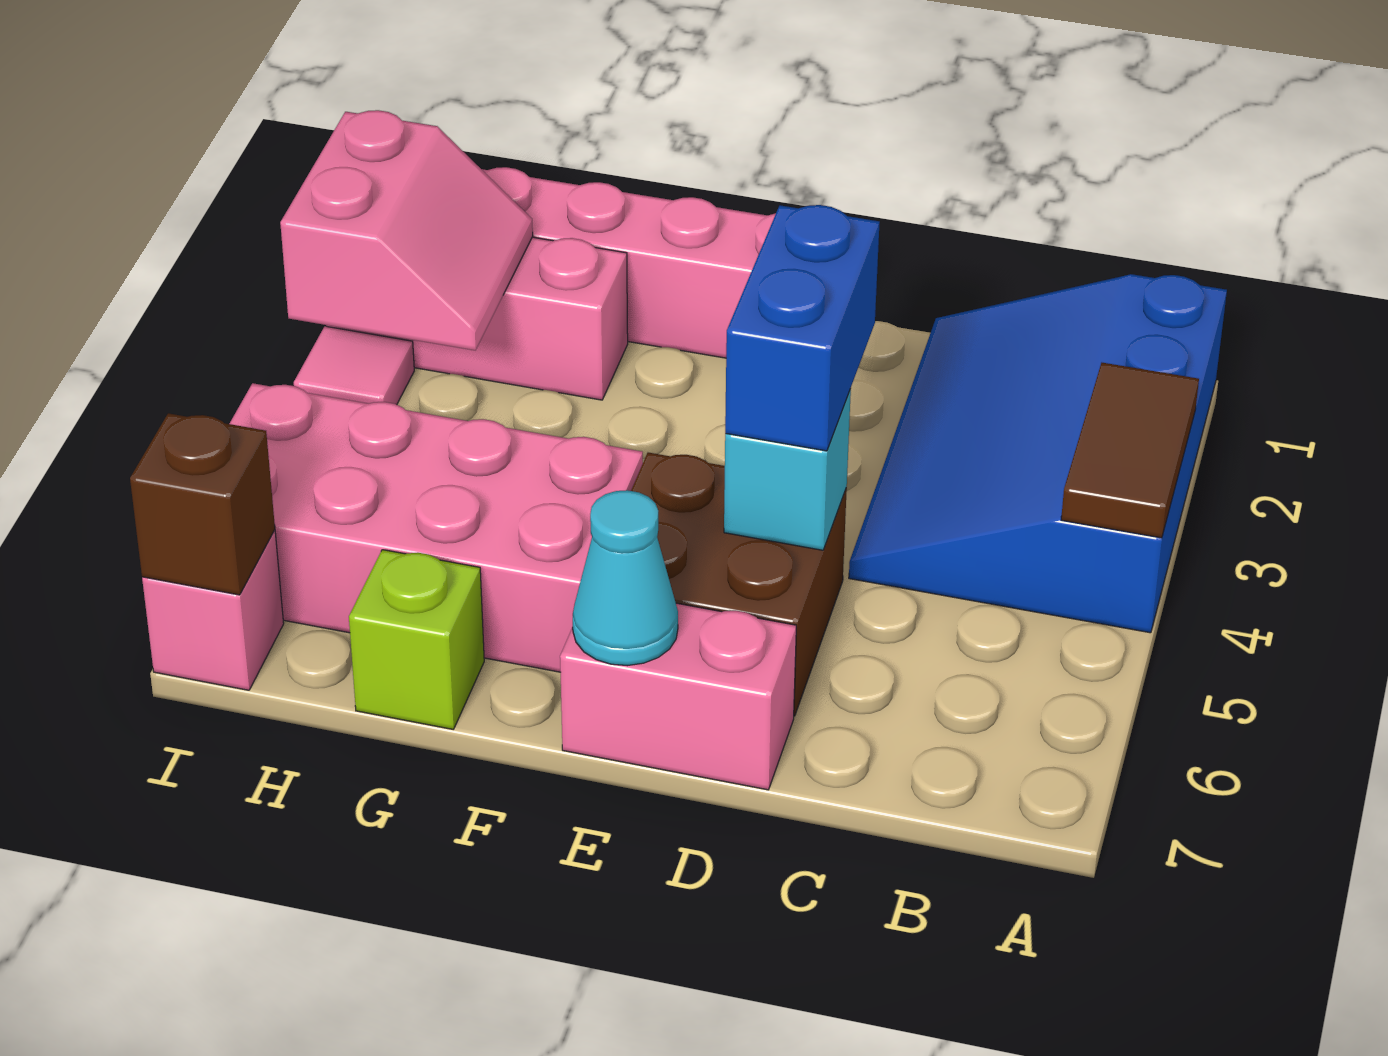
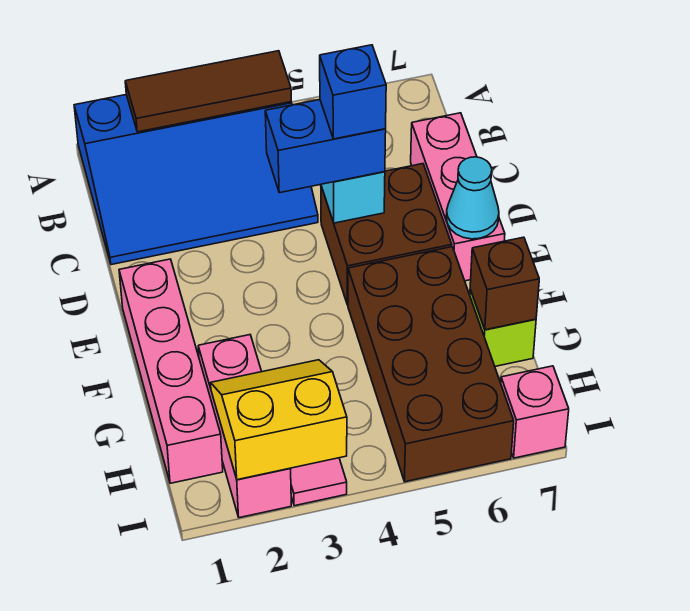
brown tile A3:A4 level 2 -> brown tile A2:A4 level 2
none -> blue brick D5 level 4
pink brick D7:E7 level 1 -> pink brick C7:E7 level 1
pink brick F5:I6 level 1 -> brown brick F5:I6 level 1
pink slope H2:I3 level 2 top I -> yellow slope H2:I3 level 2 top I
brown brick I7 level 2 -> brown brick G7 level 2

